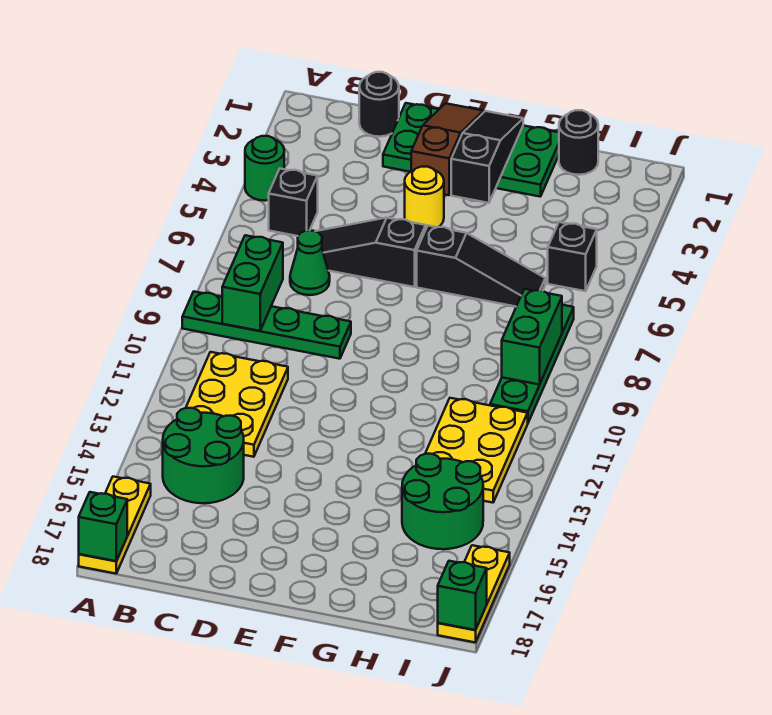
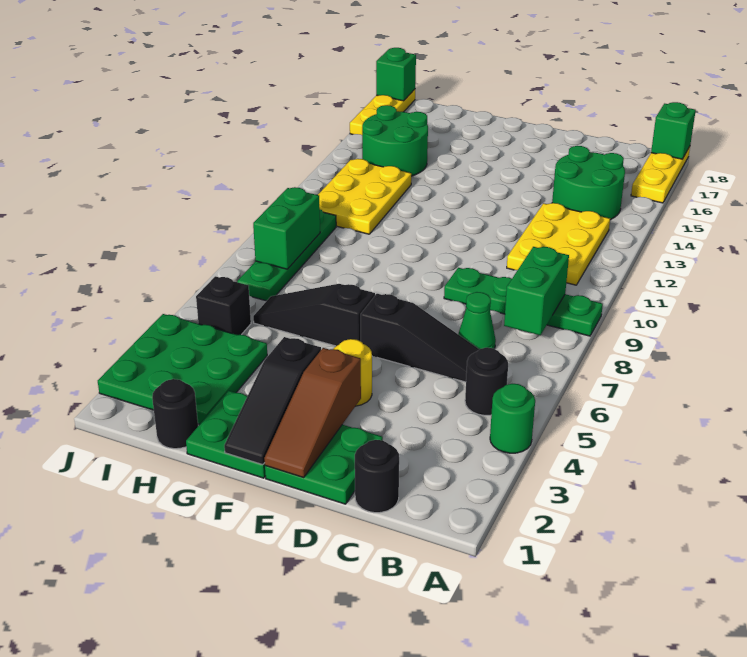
black brick B5 level 1 -> black round brick B5 level 1
none -> green plate H2:J4 level 1

